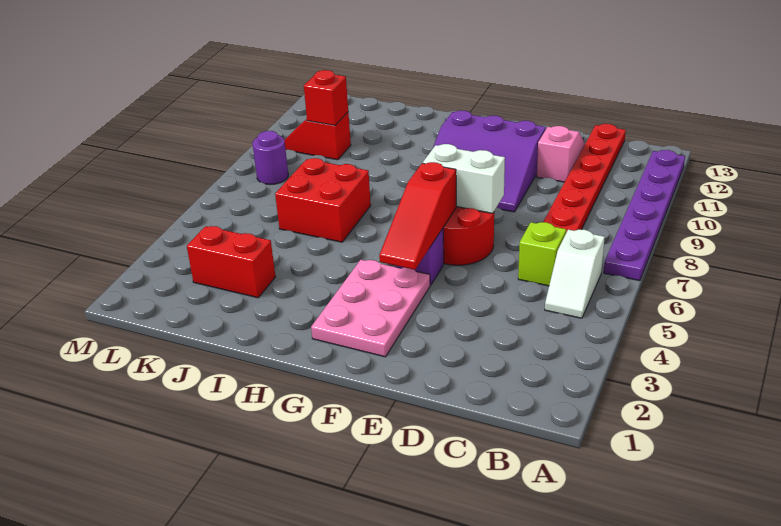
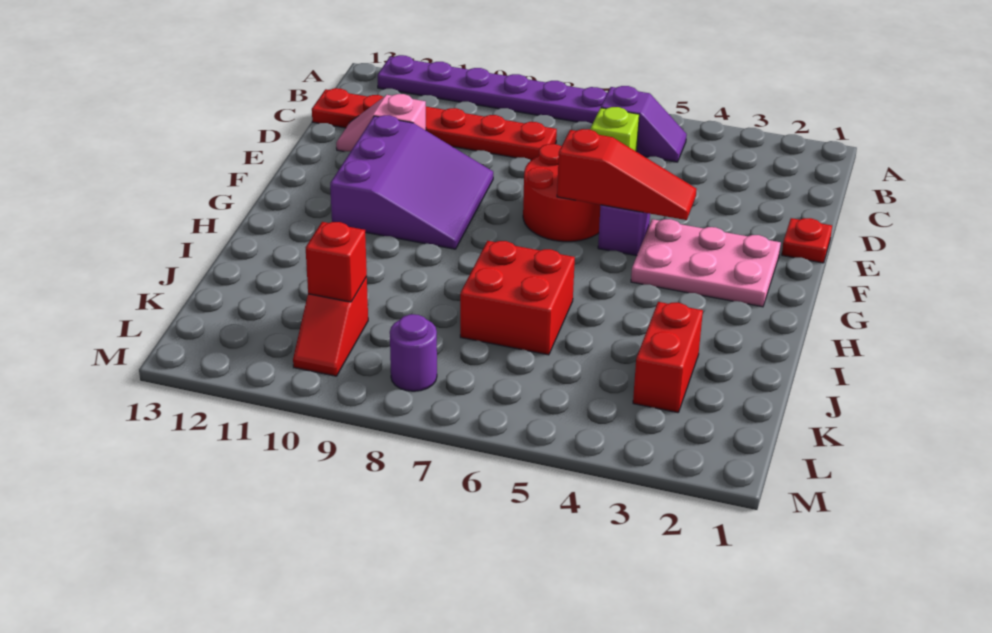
white slope B5:B6 level 1 top 6 -> purple slope B5:B6 level 1 top 6
none -> red plate E1 level 1
white brick E7:F7 level 2 -> none

